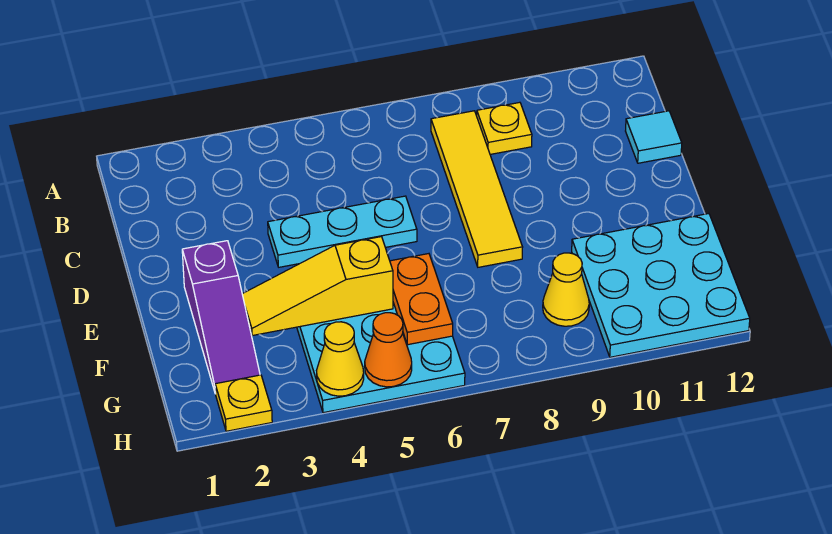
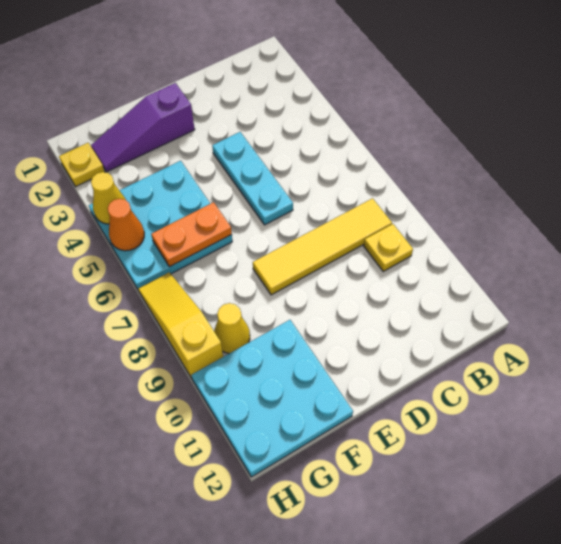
cyan tile C12 level 1 -> none
yellow slope F3:F5 level 2 top 5 -> yellow slope H7:H9 level 1 top 9

